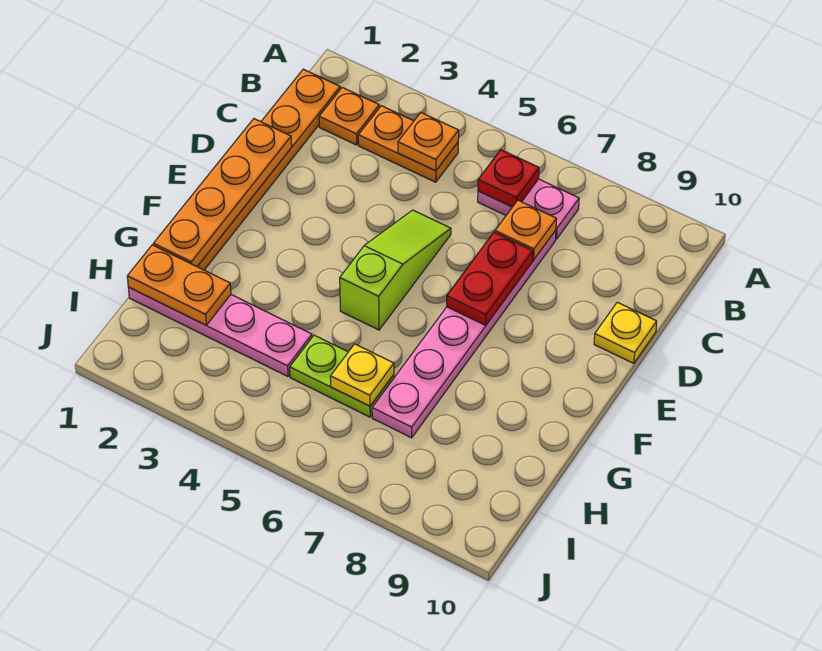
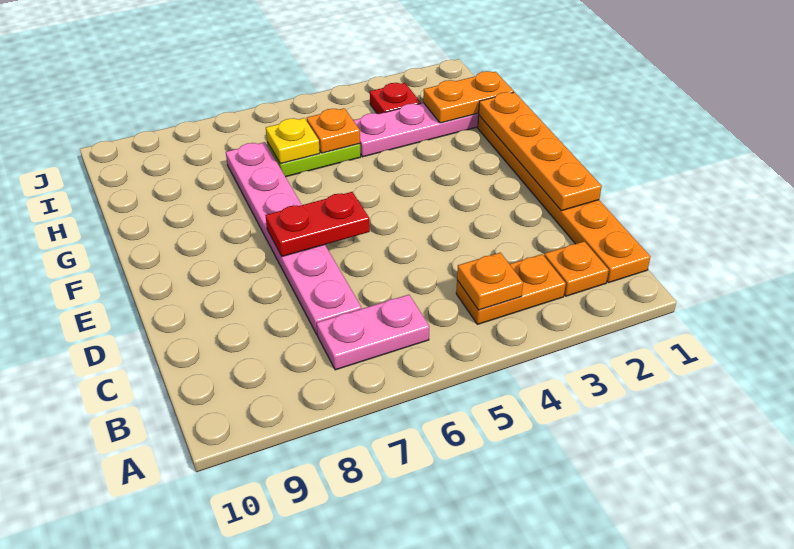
red plate B6 level 2 -> red plate I3 level 1
orange plate C7 level 2 -> orange plate H5 level 2
lime slope D5:F5 level 1 top F -> none
red plate D7:E7 level 2 -> red plate E6:E7 level 2
yellow plate D10 level 1 -> none

